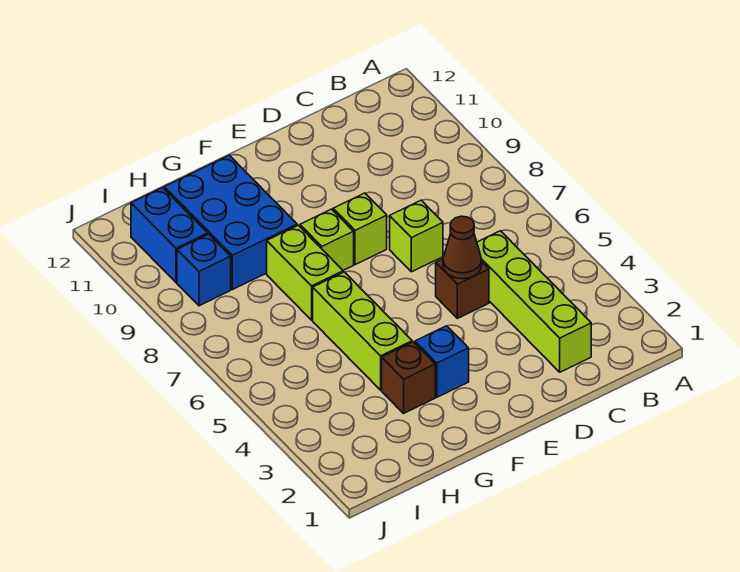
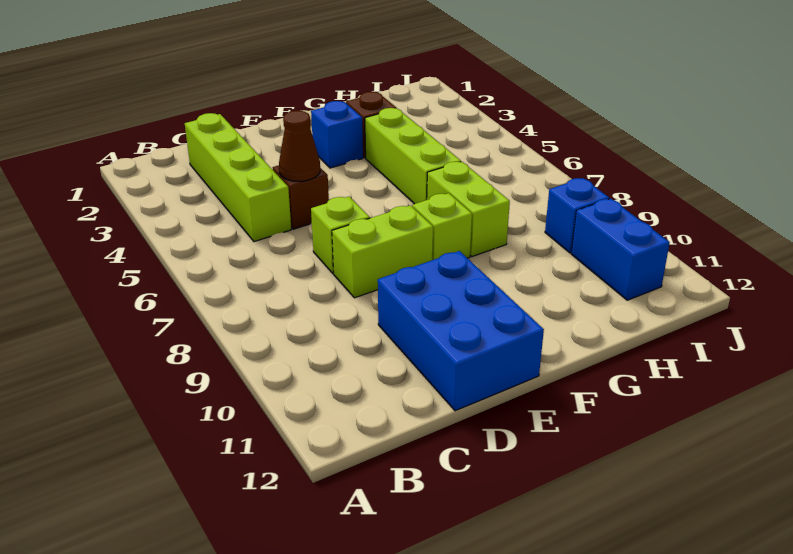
lime brick E8 level 1 -> lime brick D8:E8 level 1
blue brick G9:H11 level 1 -> blue brick D10:E12 level 1

